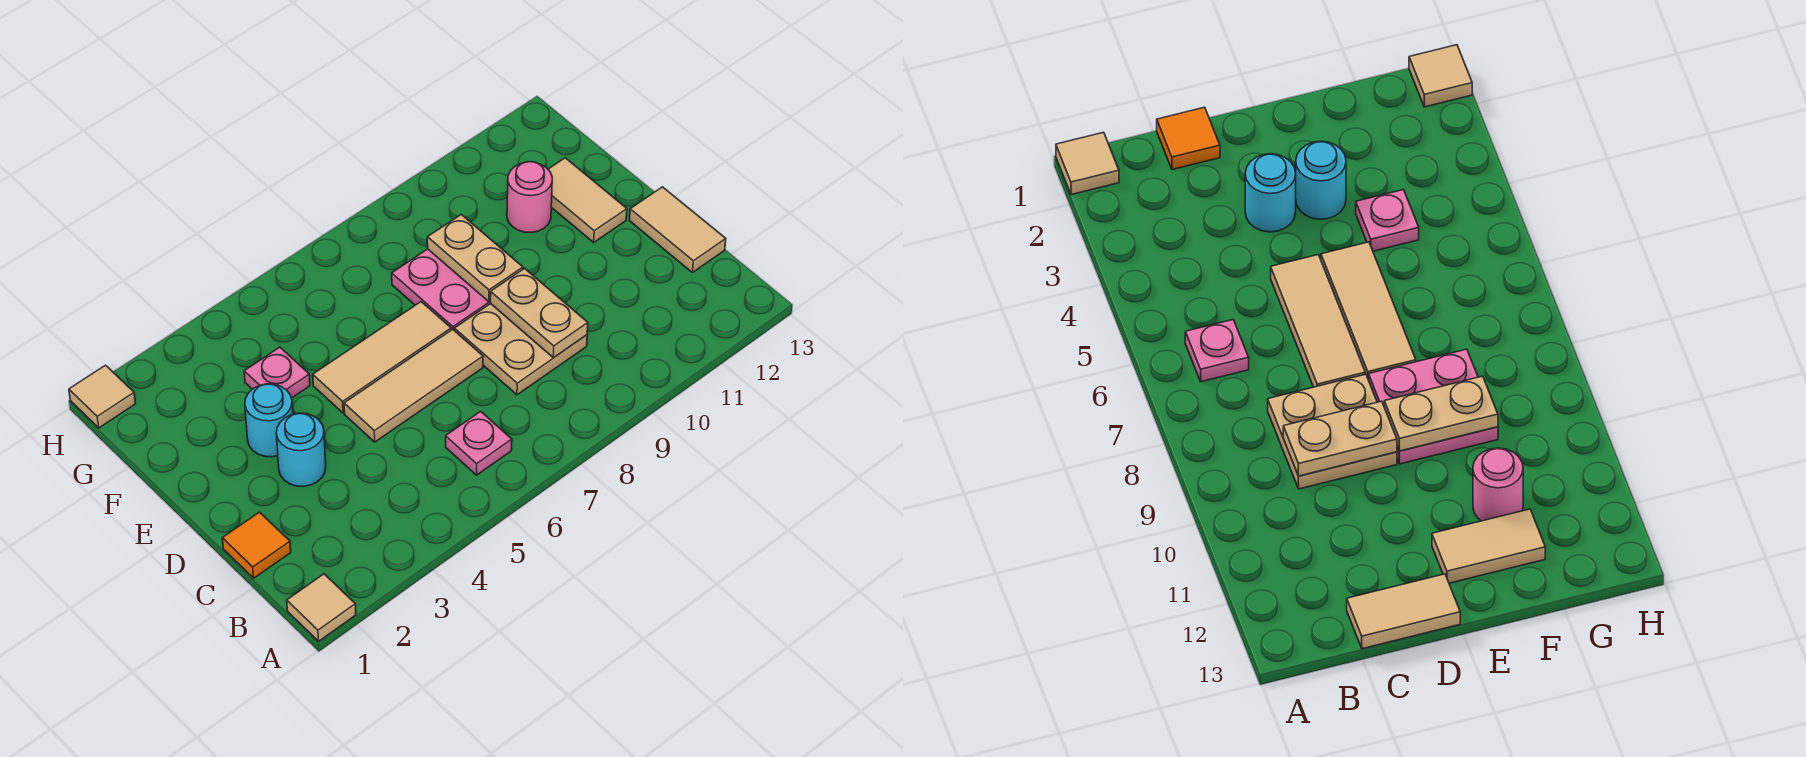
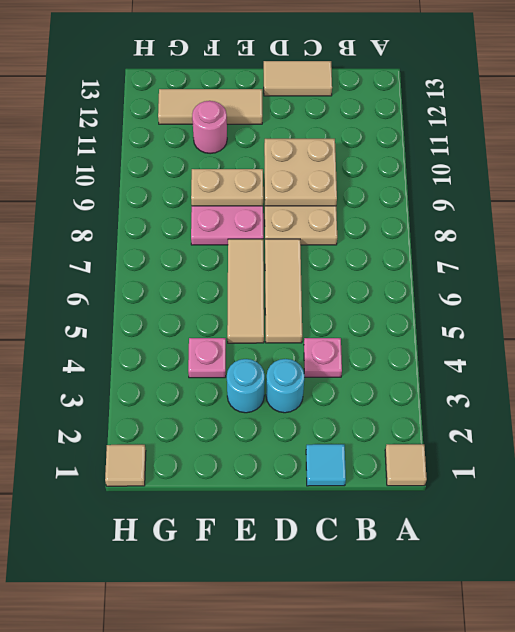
pink plate B6 level 1 -> pink plate C4 level 1
orange tile C1 level 1 -> cyan tile C1 level 1
tan plate C9:D9 level 2 -> tan plate C9:D10 level 2
tan tile E12:F12 level 1 -> tan tile E12:G12 level 1

